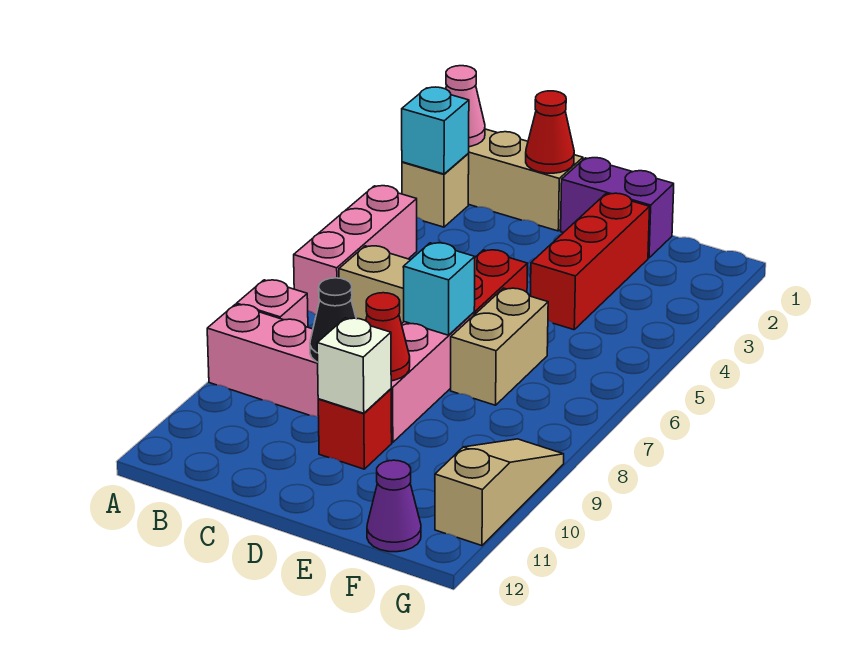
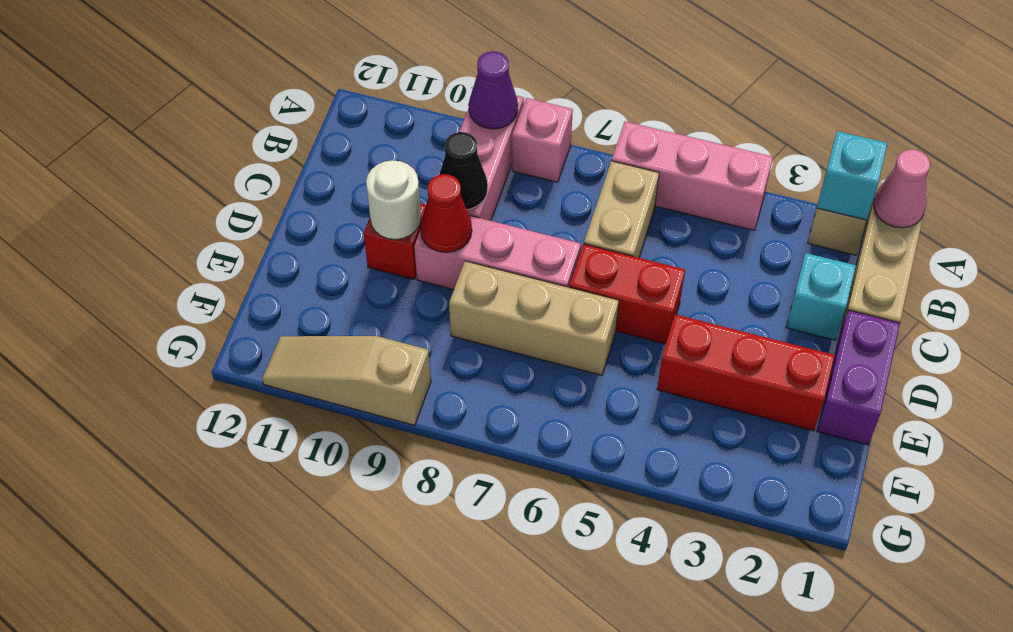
red cone C1 level 2 -> none
cyan brick D7 level 2 -> cyan brick C2 level 1
white brick D10 level 2 -> white round brick D10 level 2
tan brick E6:E7 level 1 -> tan brick E6:E8 level 1
purple cone F12 level 1 -> purple cone A9 level 2
tan slope G9:G11 level 1 top 11 -> tan slope G9:G11 level 1 top 9

